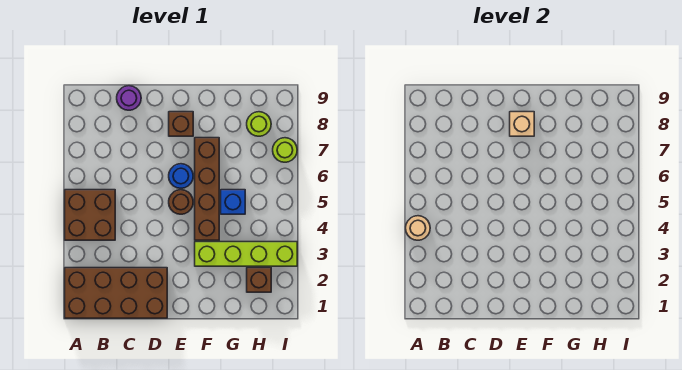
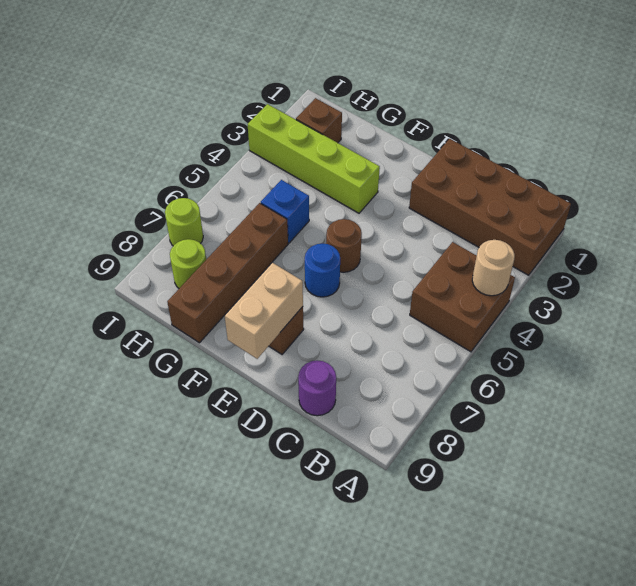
tan brick E8 level 2 -> tan brick E8:E9 level 2
brown brick F4:F7 level 1 -> brown brick G6:G9 level 1

